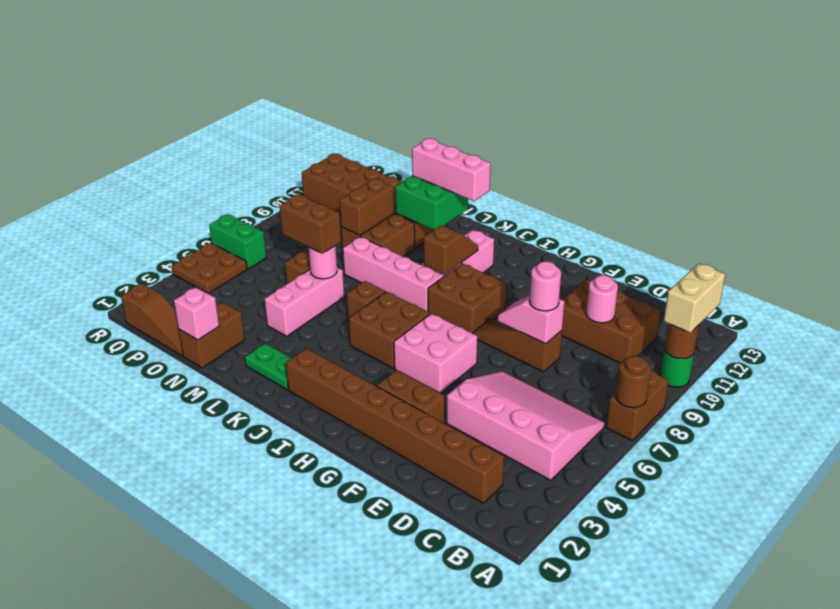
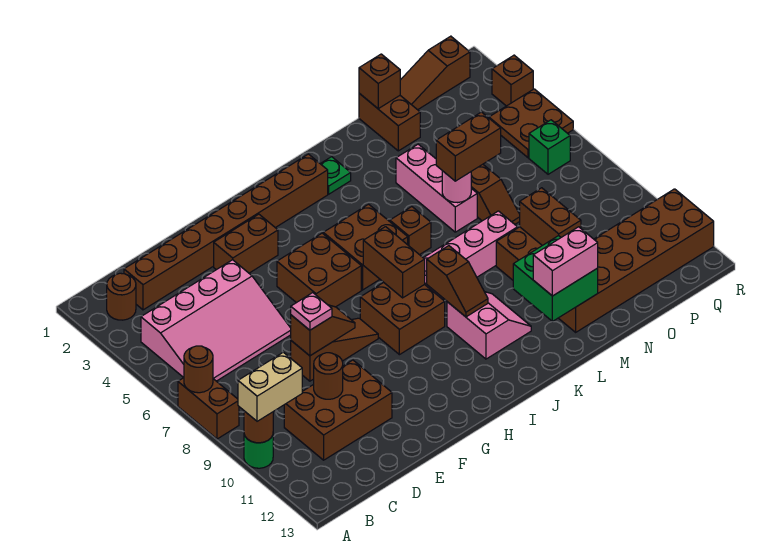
tan brick A10:A11 level 3 -> tan brick A10:B10 level 3
none -> brown round brick B2 level 1
pink round brick D10 level 2 -> brown round brick D10 level 2
pink slope E8:F8 level 2 top E -> brown slope E8:F8 level 2 top E
pink round brick E8 level 3 -> pink plate E8 level 3
pink brick G5:H6 level 1 -> brown brick G5:H6 level 1
none -> brown brick I7:I8 level 2
green plate K2:L2 level 1 -> green plate K2 level 1
pink brick K12:M12 level 3 -> pink brick L12:M12 level 3
pink brick N1 level 2 -> brown brick N1 level 2
green brick Q6:R6 level 1 -> green brick Q6 level 1
none -> brown brick R3 level 1

